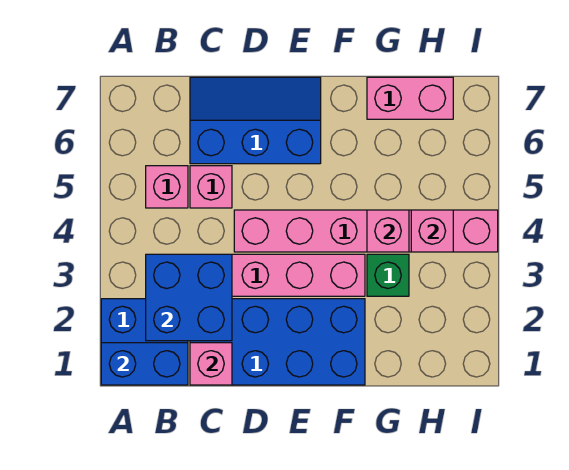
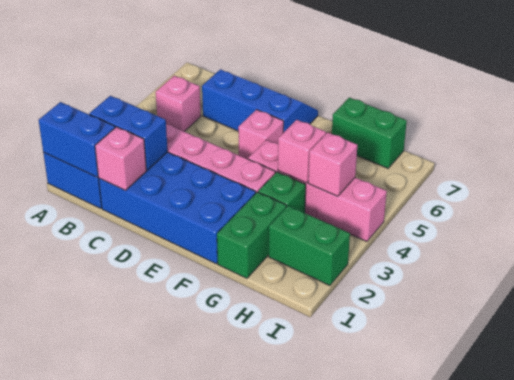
blue brick B2:C3 level 2 -> blue brick B2:C2 level 2
pink brick C5 level 1 -> pink brick E5 level 1
pink brick D4:I4 level 1 -> pink brick F4:I4 level 1
none -> green brick G1:G2 level 1
pink brick G7:H7 level 1 -> green brick G7:H7 level 1
none -> green brick H2:I2 level 1

